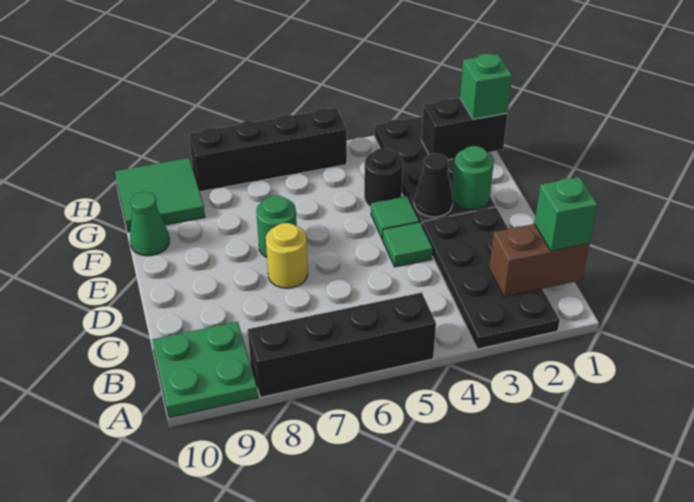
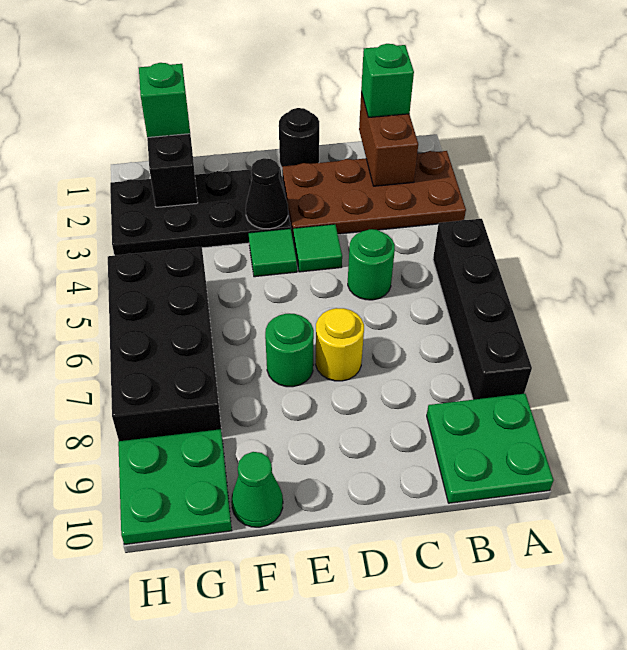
black plate A2:D3 level 1 -> brown plate A2:D3 level 1
green round brick E2 level 2 -> green round brick C5 level 1
black round brick F4 level 1 -> black round brick D1 level 1
green tile G9:H10 level 1 -> green plate G9:H10 level 1
black brick H5:H8 level 1 -> black brick G5:H8 level 1

